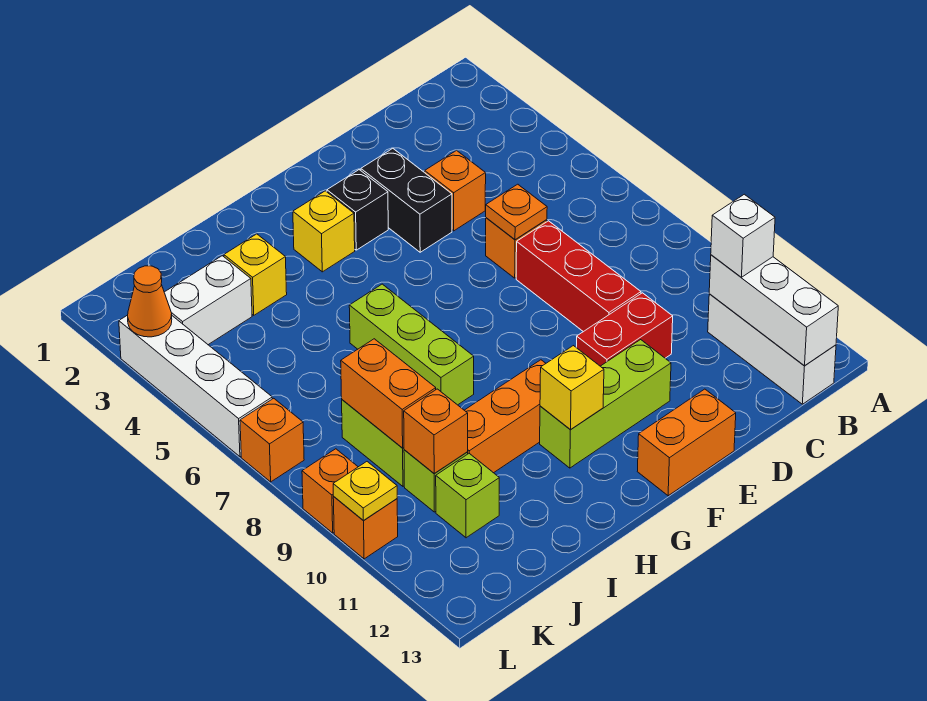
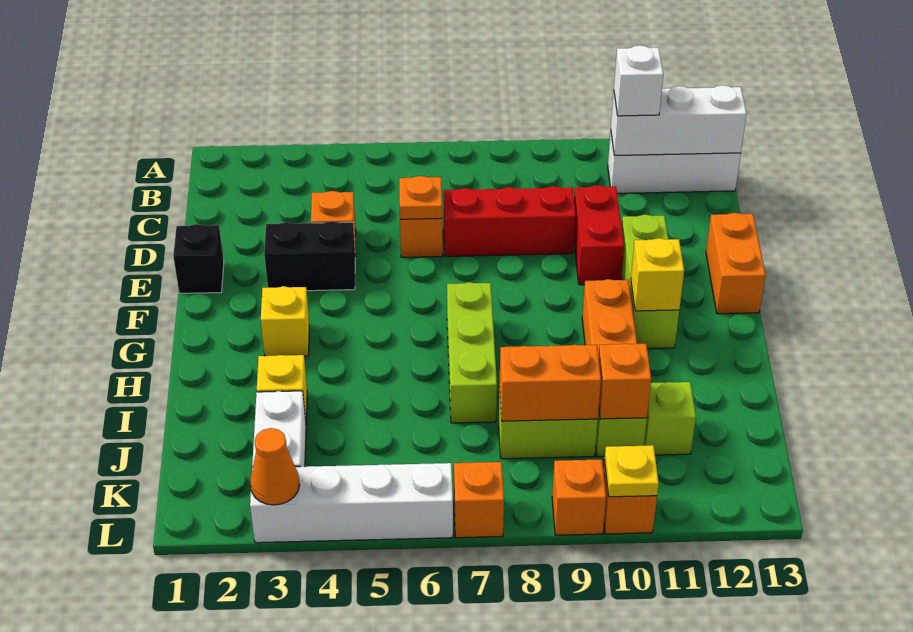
black brick F3 level 1 -> black brick E1 level 1
lime brick H6:H8 level 1 -> lime brick G7:I7 level 1

